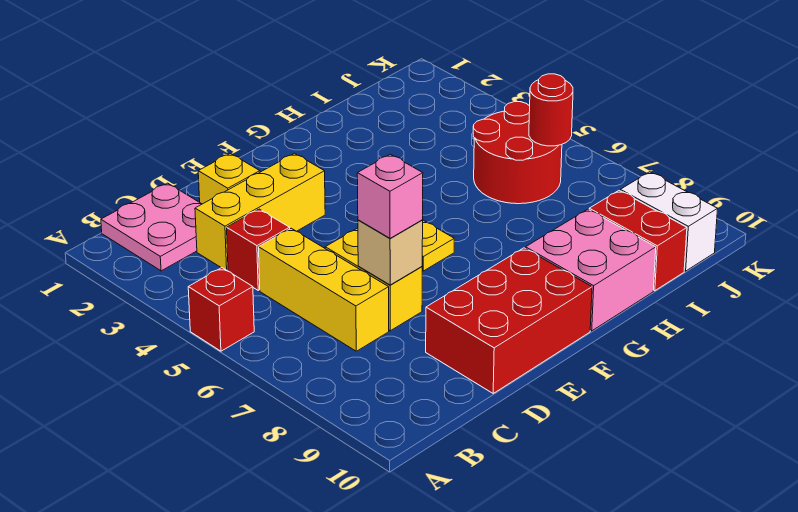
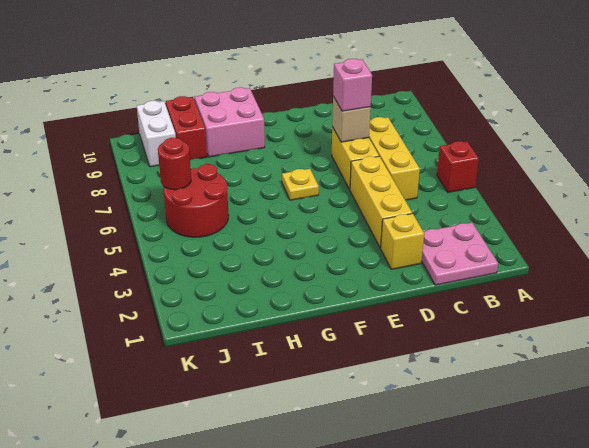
yellow brick C3:E3 level 1 -> yellow brick D3:D5 level 1
red brick C4 level 1 -> none
red brick D9:F10 level 1 -> none

